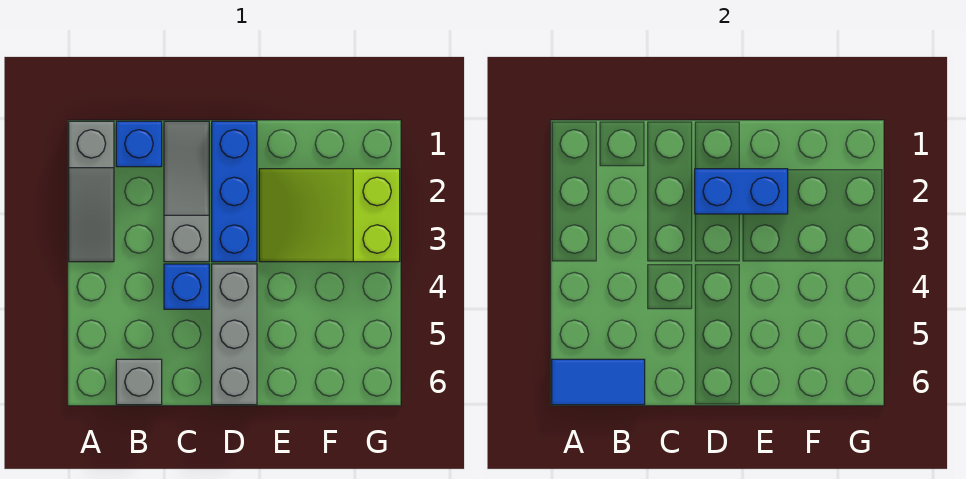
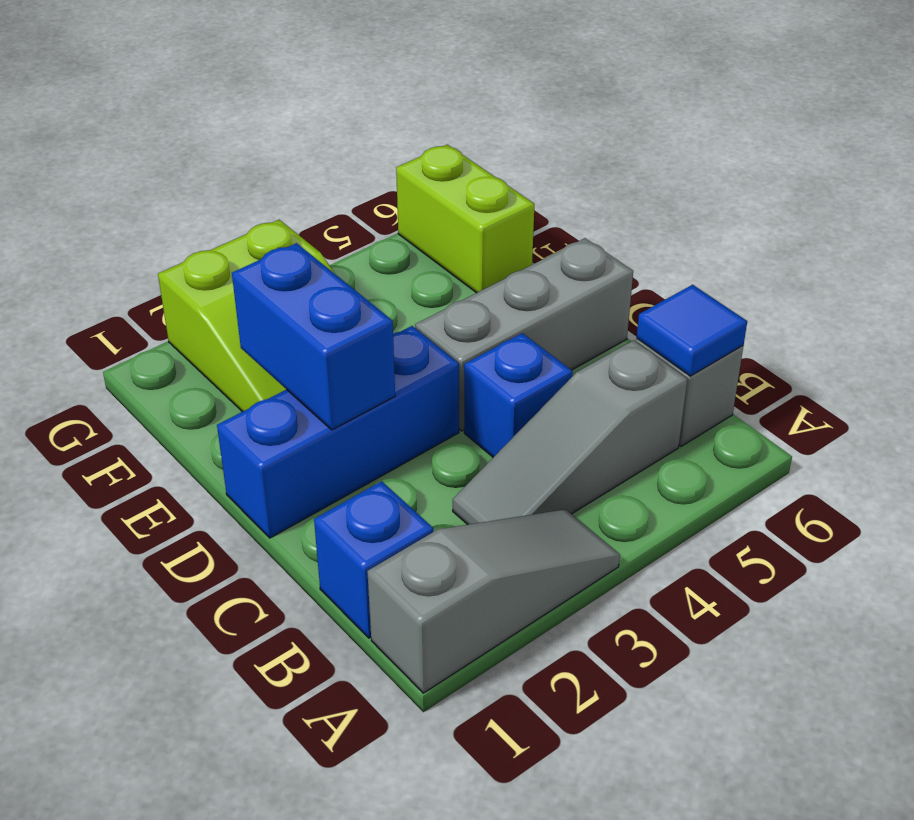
blue tile A6:B6 level 2 -> blue tile B6 level 2
grey slope C1:C3 level 1 top 3 -> grey slope B3:B5 level 1 top 5
none -> lime brick F6:G6 level 1

